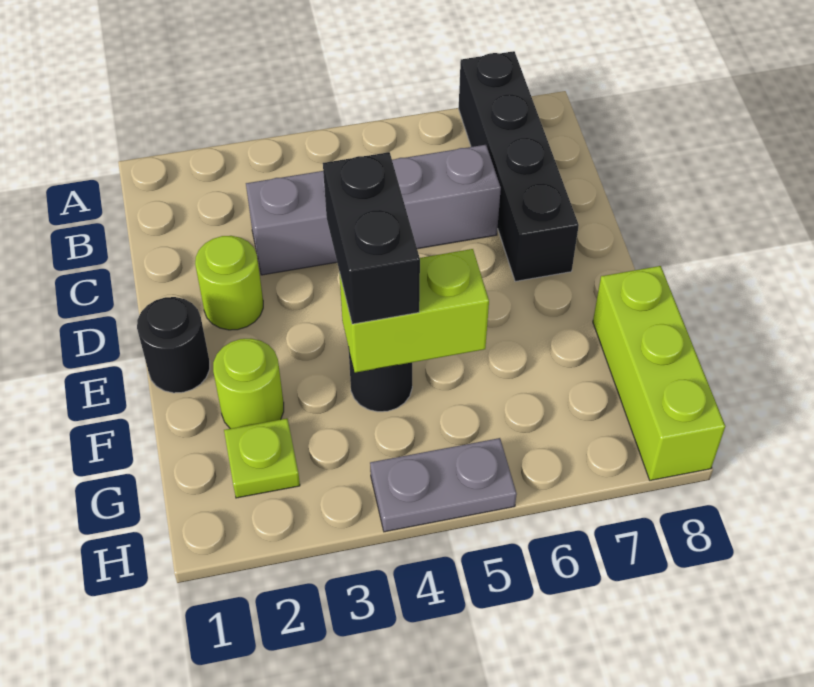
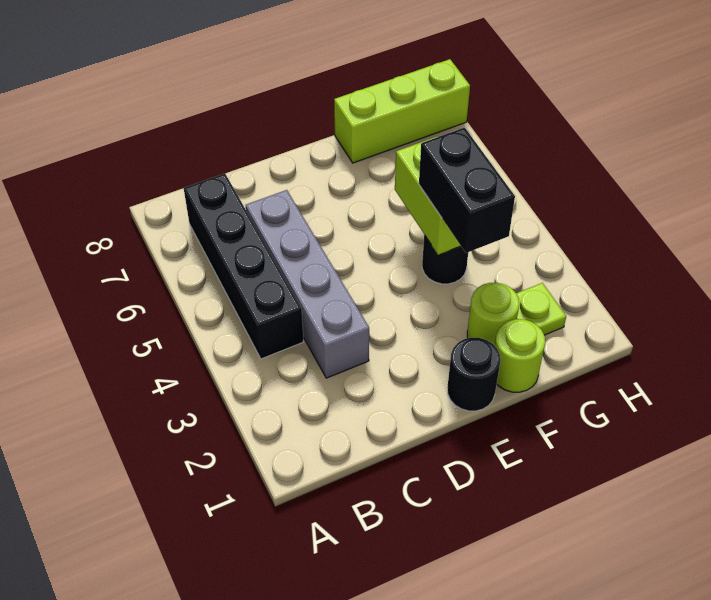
black brick A7:D7 level 1 -> black brick B4:B7 level 1
lime round brick D2 level 1 -> lime round brick F1 level 1
black brick E4:F4 level 3 -> black brick F3:F4 level 3
grey plate H4:H5 level 1 -> none

